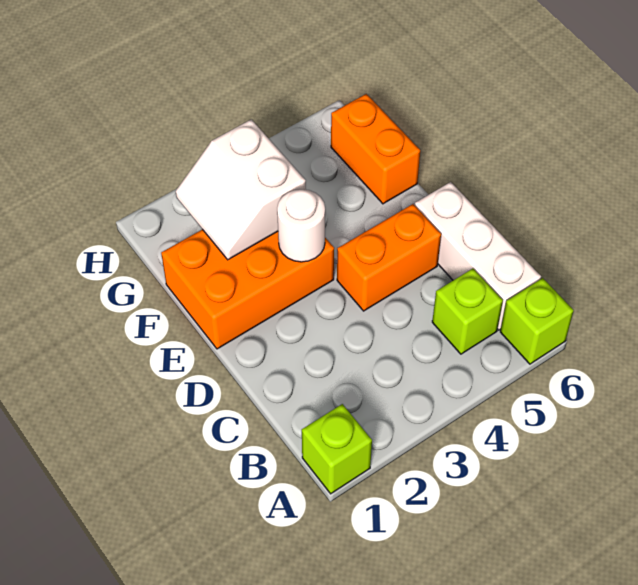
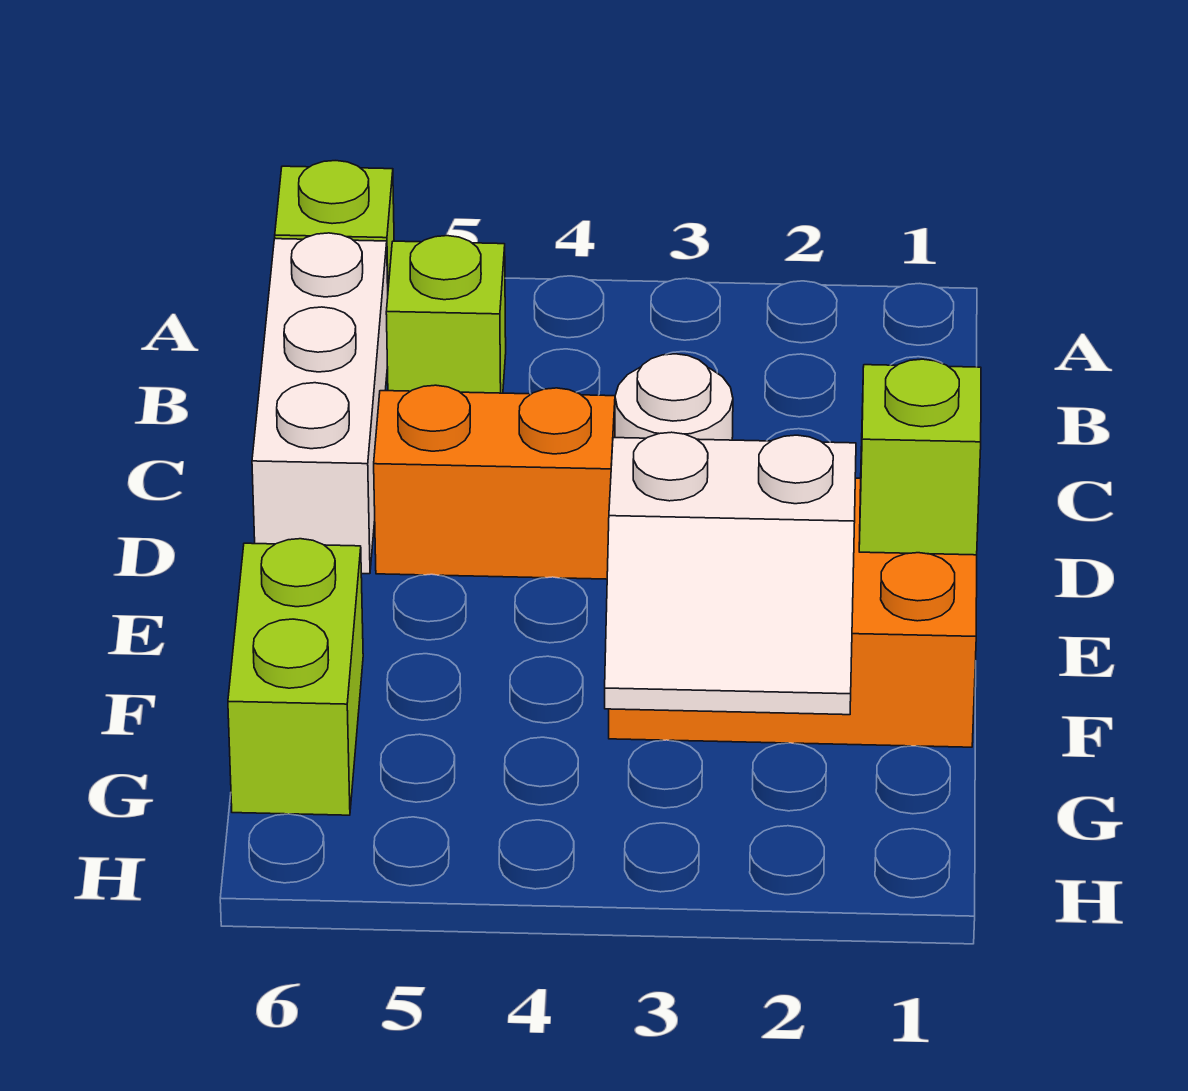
lime brick A1 level 1 -> lime brick E1 level 2
white slope F2:G3 level 2 top 3 -> white slope F2:G3 level 2 top F
orange brick F6:G6 level 1 -> lime brick F6:G6 level 1

